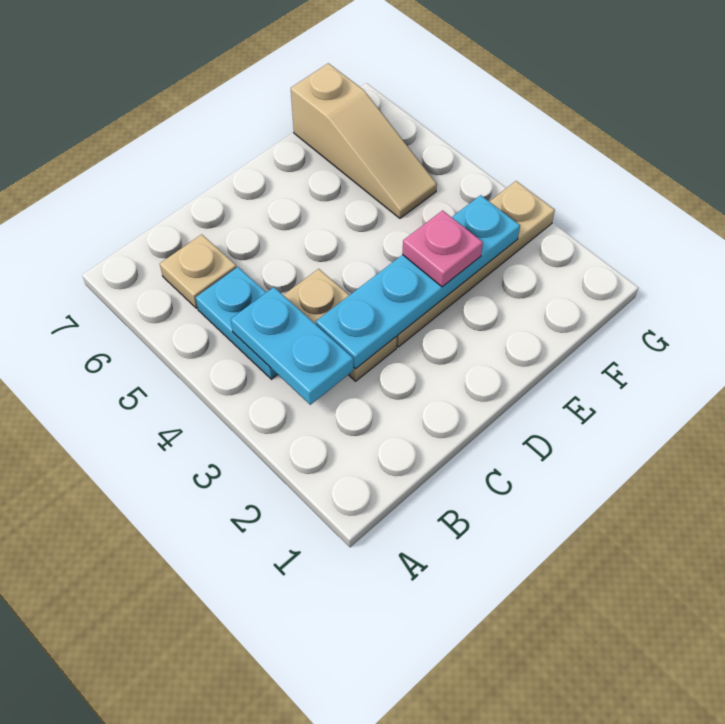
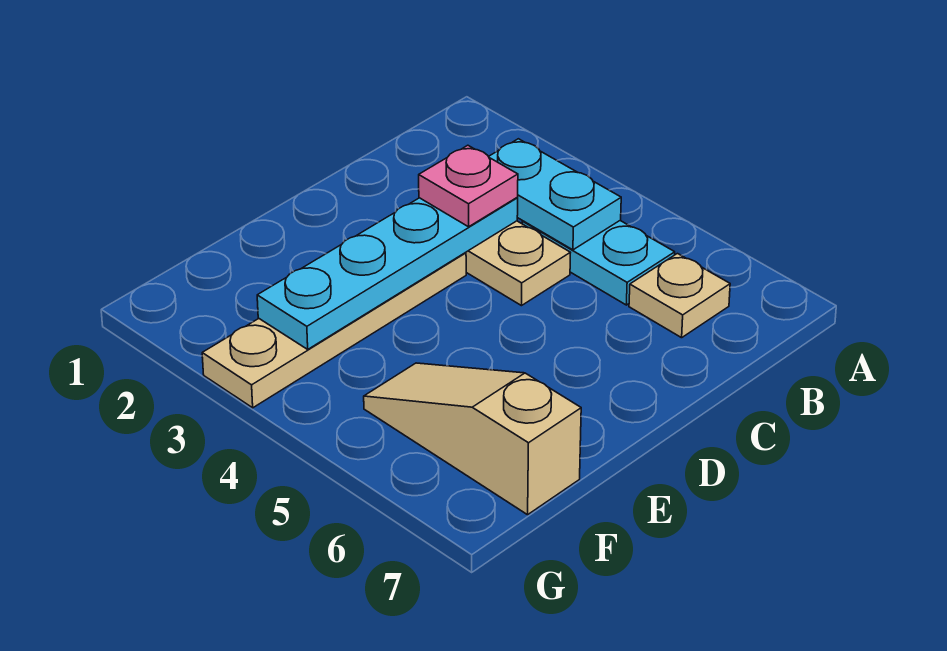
pink plate E3 level 3 -> pink plate C3 level 3

